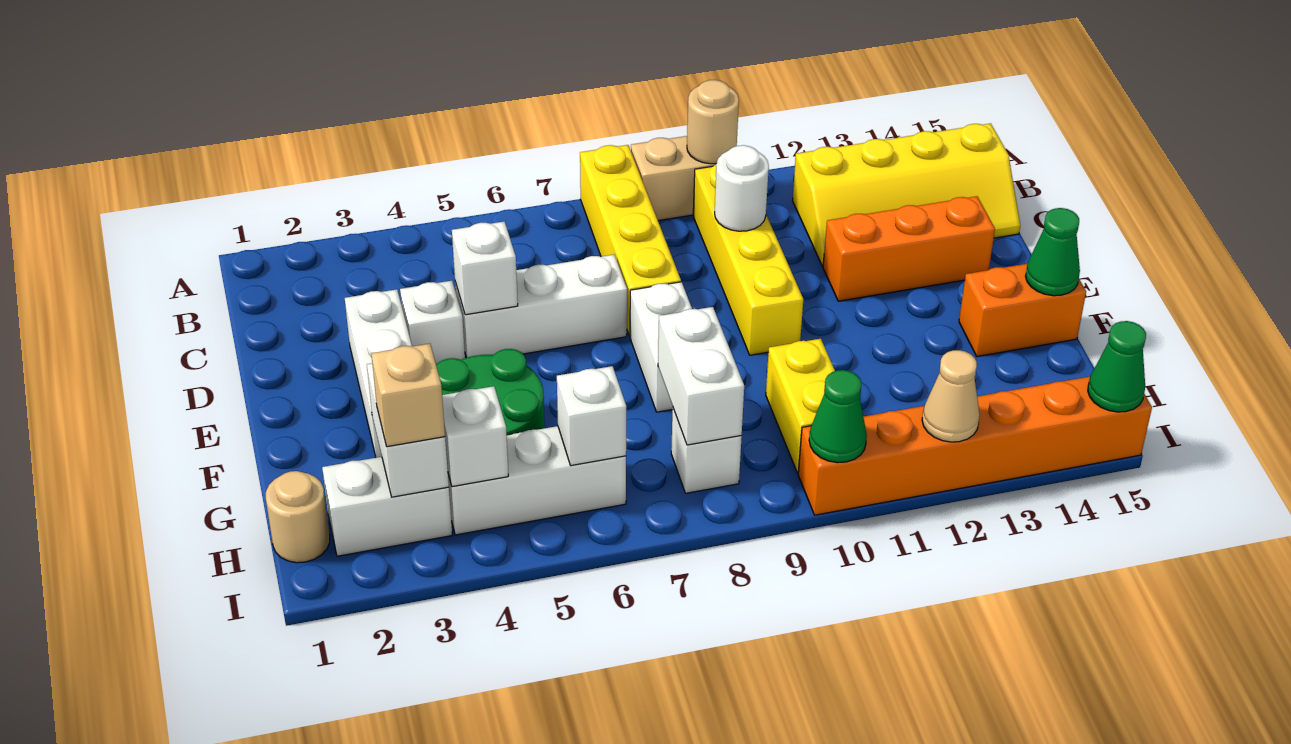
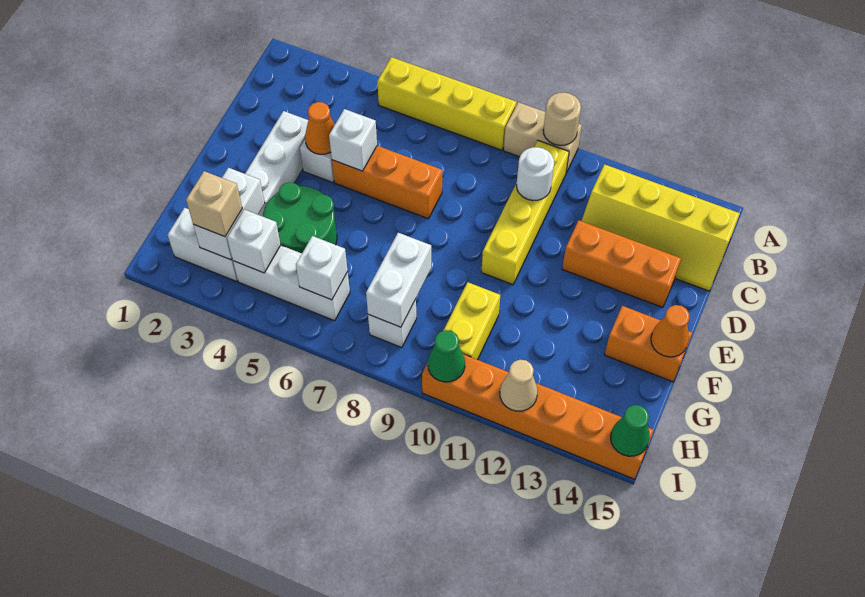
yellow brick A8:D8 level 1 -> yellow brick A5:A8 level 1
none -> orange cone D4 level 2
white brick D5:D7 level 1 -> orange brick D5:D7 level 1
white brick E8:F8 level 1 -> none
green cone F15 level 2 -> orange cone F15 level 2
tan round brick H1 level 1 -> none

